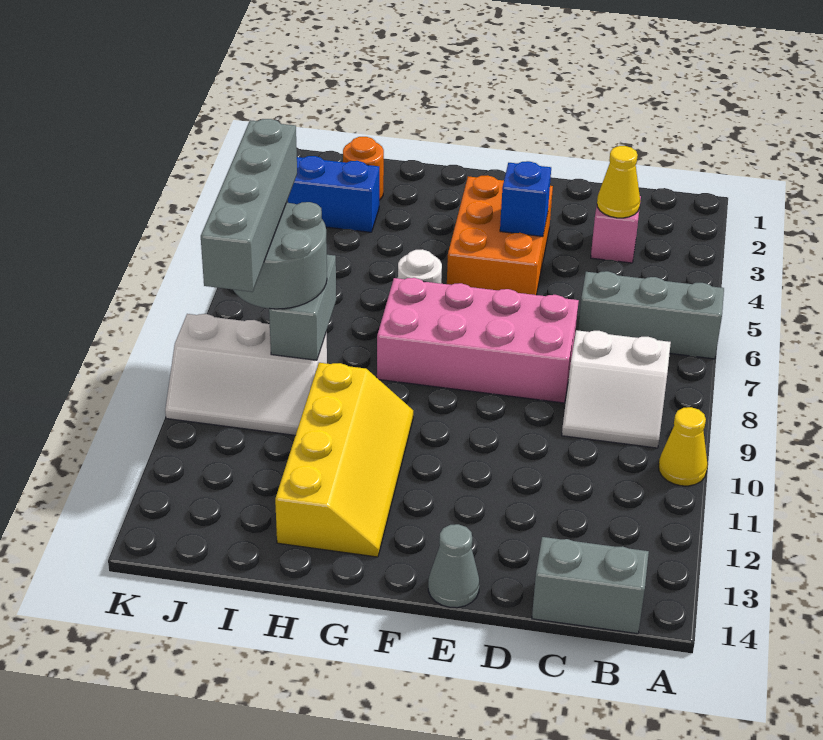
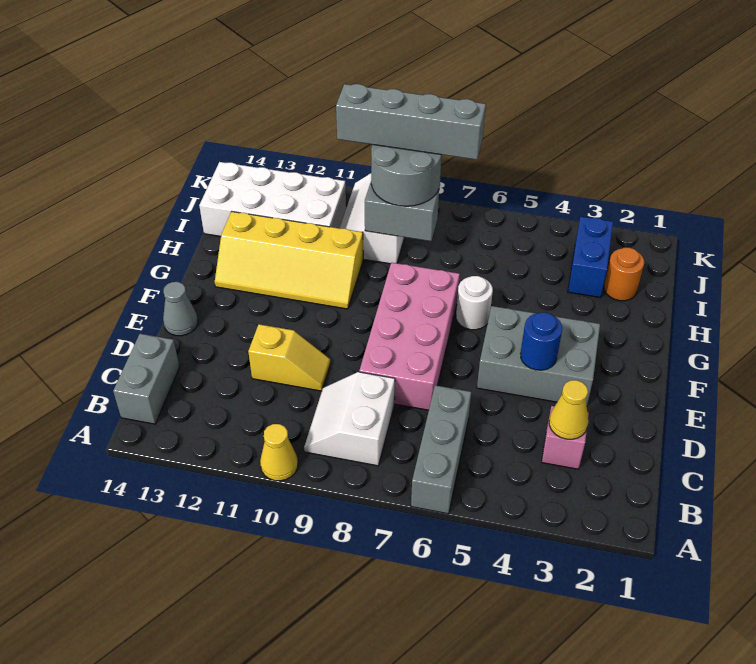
none -> yellow slope D10:D11 level 1 top 11
orange brick E3:F5 level 1 -> grey brick E3:F5 level 1
blue brick E4 level 2 -> blue round brick E4 level 2
none -> white brick I11:J14 level 1

